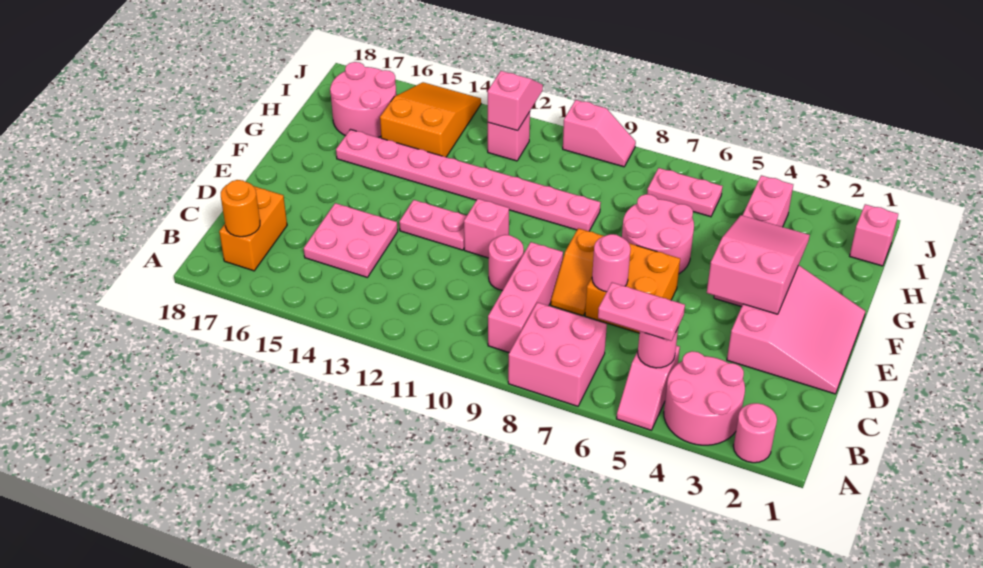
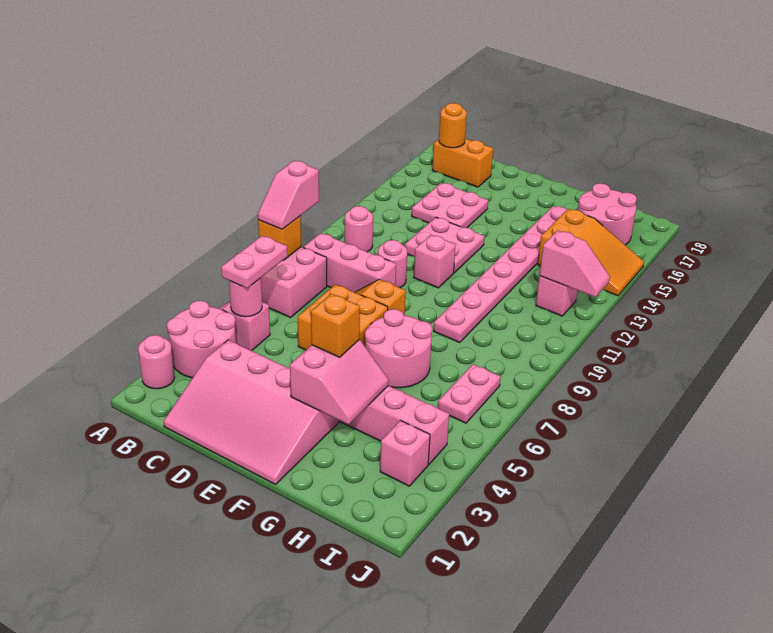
none -> orange brick A8 level 2
pink slope D1:F3 level 1 top 3 -> pink slope C1:F3 level 1 top 3
pink round brick D7 level 2 -> pink round brick B11 level 1
pink slope E3:G4 level 2 top E -> pink slope F3:G4 level 2 top F
pink plate E12:E13 level 1 -> pink plate D12:E13 level 1
none -> orange brick F4 level 3
pink brick I1 level 1 -> pink brick I3 level 1
pink slope J9:J10 level 1 top 10 -> pink slope A8:A9 level 3 top 9

